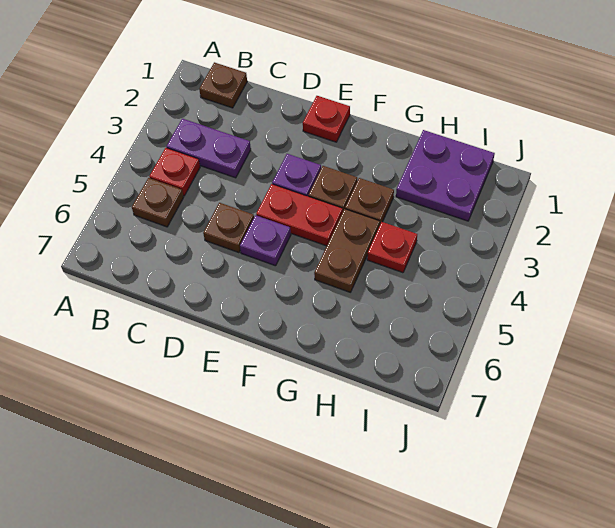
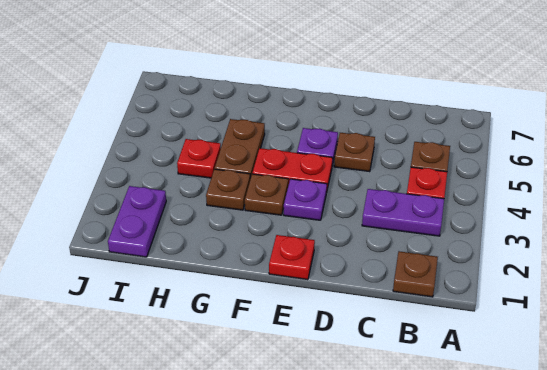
purple plate H1:I2 level 1 -> purple plate I1:I2 level 1

